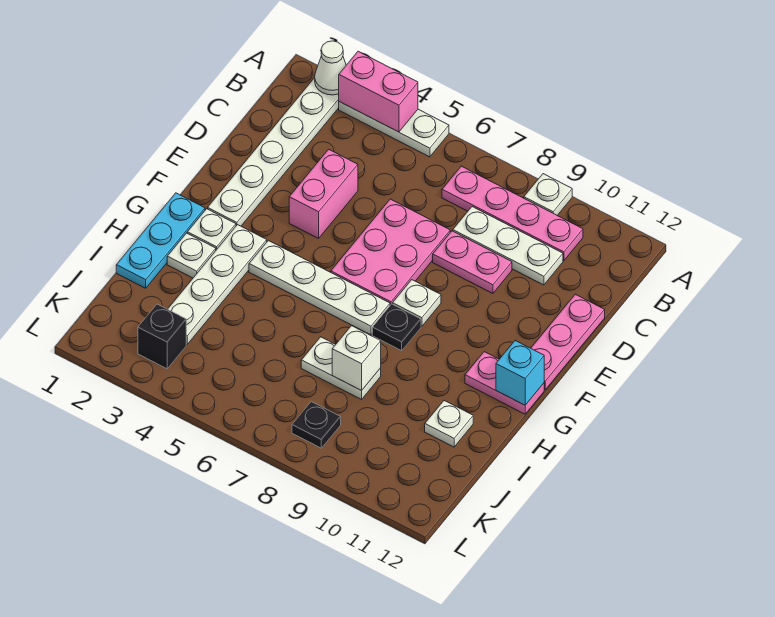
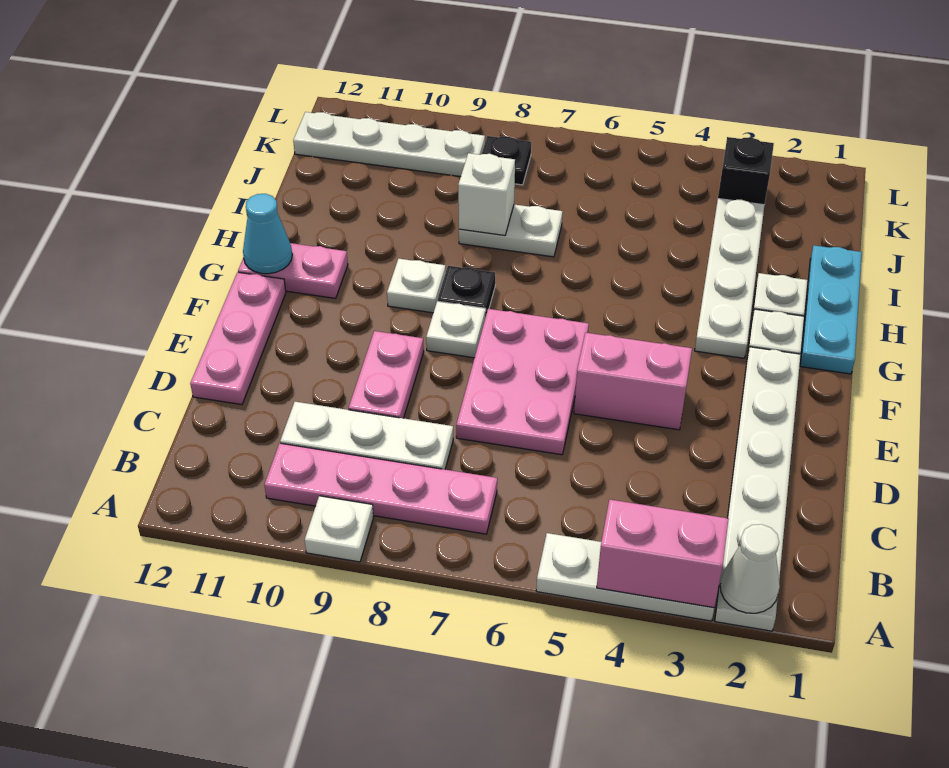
pink brick D4:E4 level 1 -> pink brick E4:E5 level 1
pink plate D8:D9 level 1 -> pink plate D9:E9 level 1
white plate G4:G7 level 1 -> white plate K9:K12 level 1
cyan brick G12 level 2 -> cyan cone G12 level 2
white plate I11 level 1 -> white plate G9 level 1

